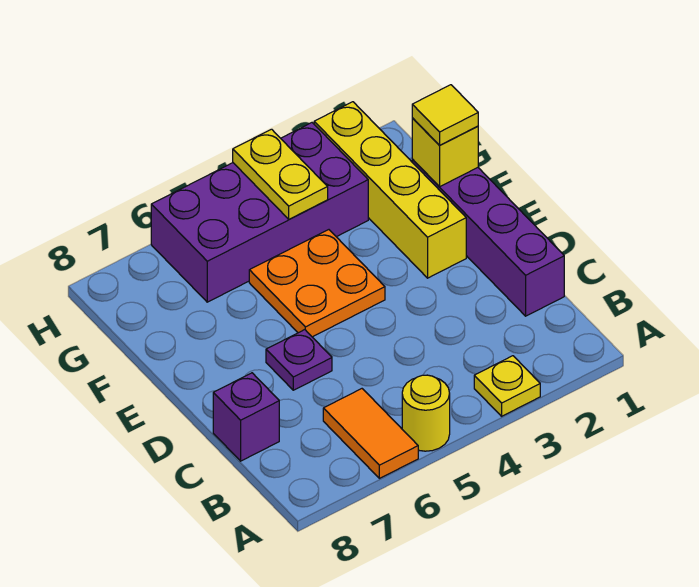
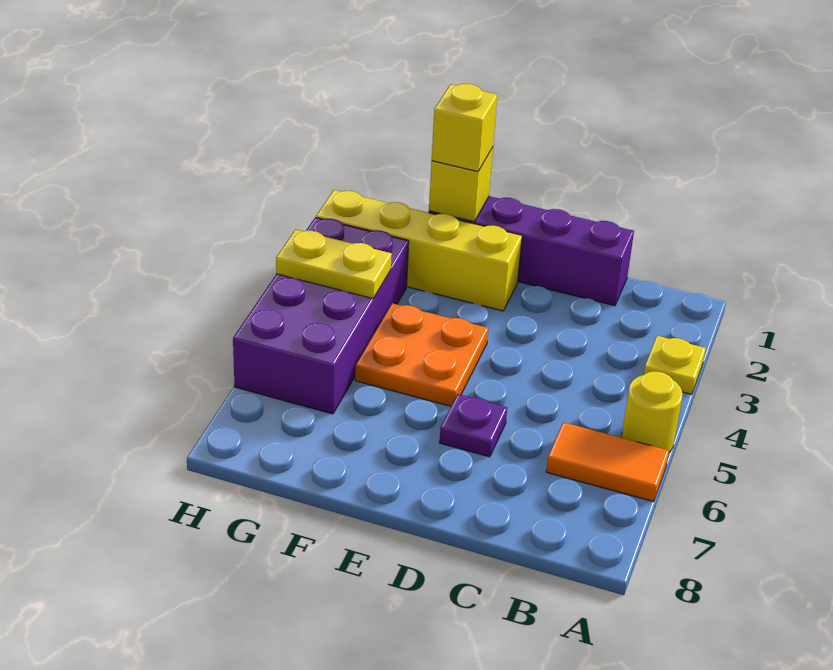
purple brick C8 level 1 -> none
yellow tile F1 level 3 -> yellow brick F1 level 3

